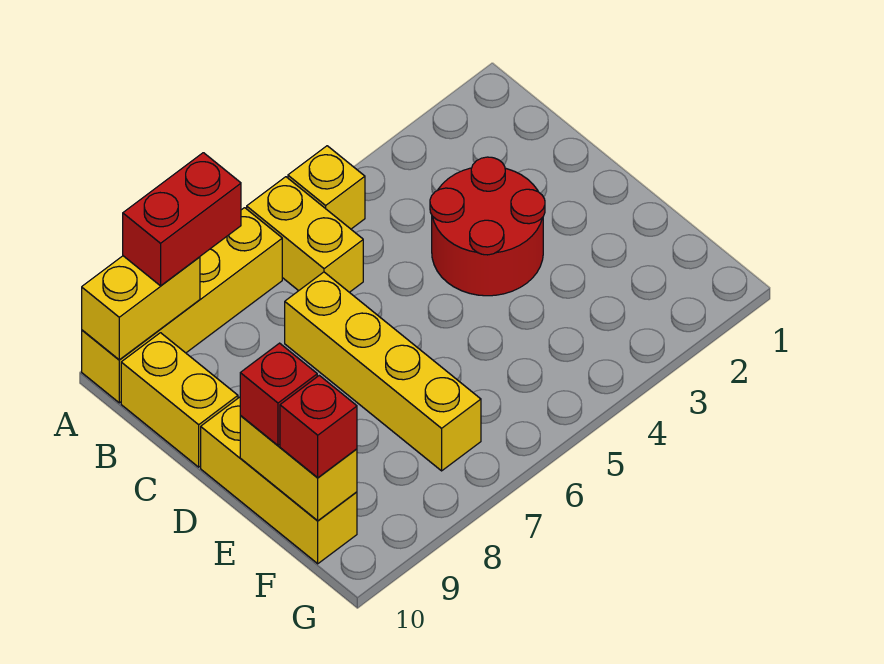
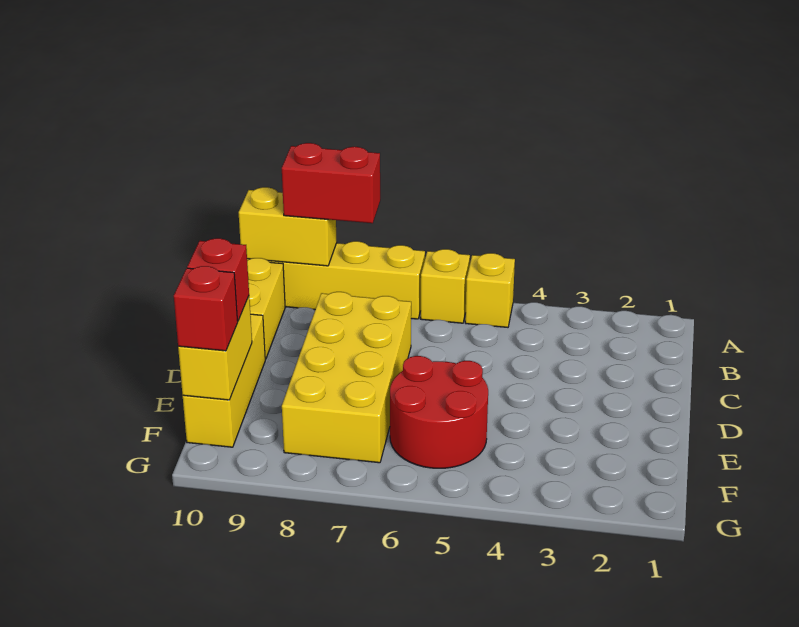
yellow brick A6:B6 level 1 -> yellow brick A6 level 1
red round brick C3:D4 level 1 -> red round brick E5:F6 level 1
yellow brick C7:F7 level 1 -> yellow brick C7:F8 level 1

